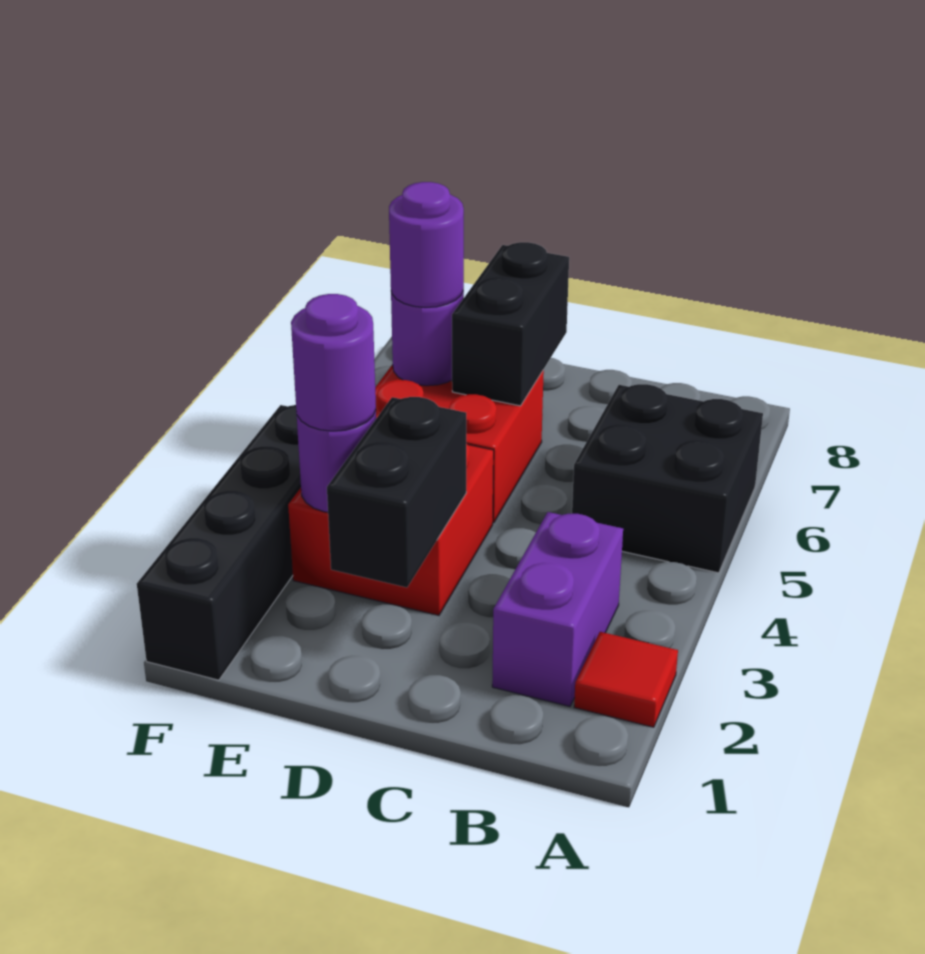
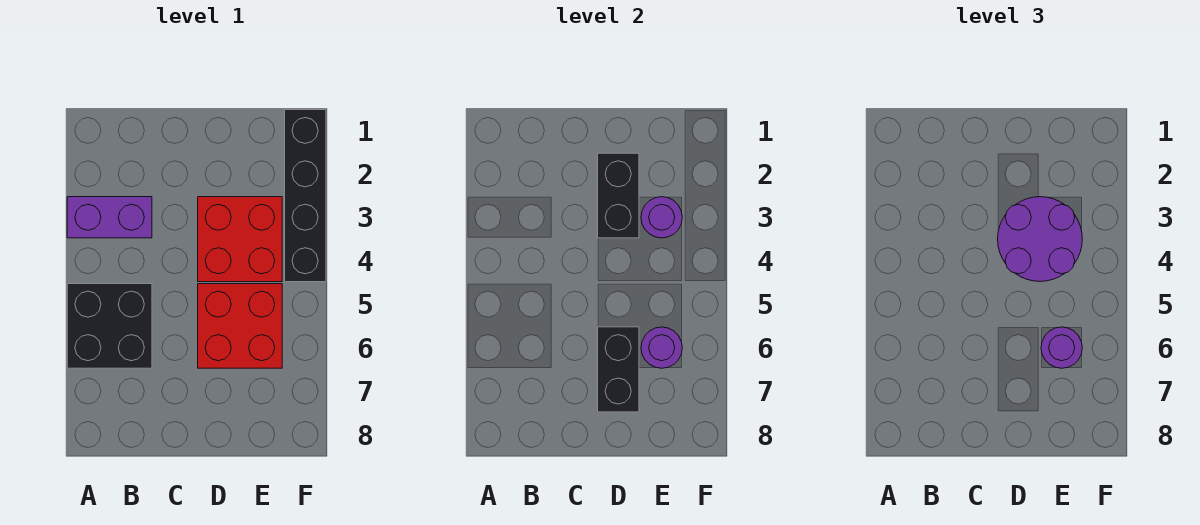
red tile A2 level 1 -> none
purple brick B2:B3 level 1 -> purple brick A3:B3 level 1
purple round brick E3 level 3 -> purple round brick D3:E4 level 3

